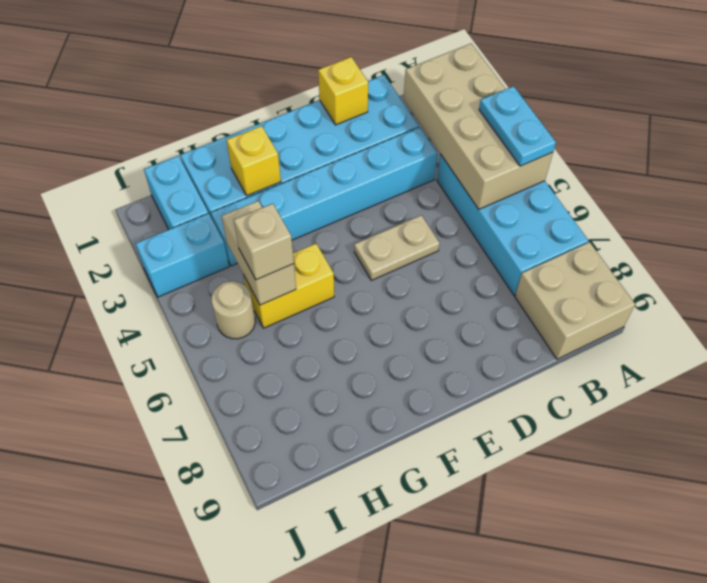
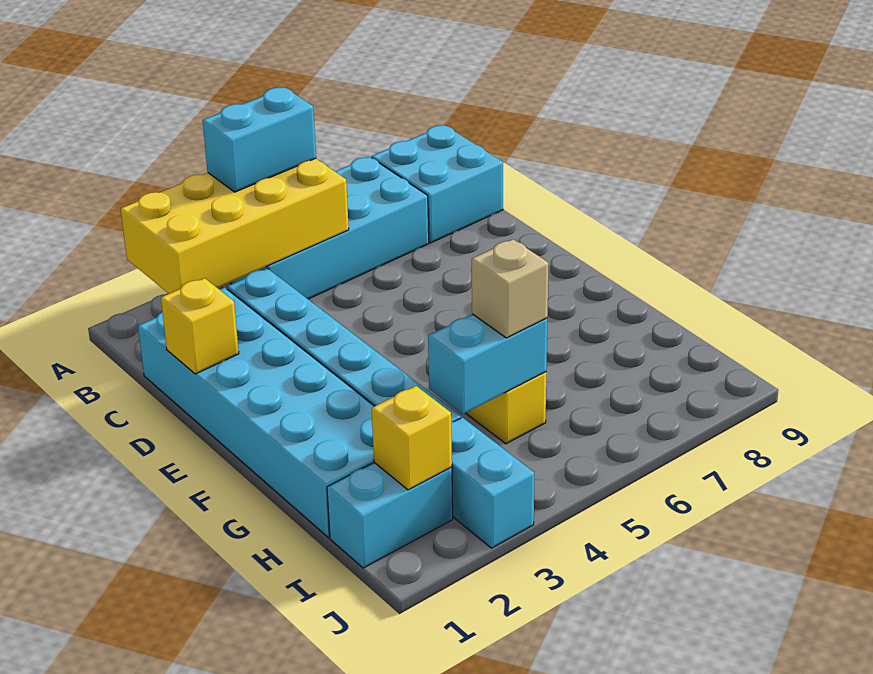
tan brick A2:B5 level 2 -> yellow brick A2:B5 level 2
cyan plate A4:A5 level 3 -> cyan brick A4:A5 level 3
tan brick A8:B9 level 1 -> cyan brick A8:B9 level 1
tan plate D5:E5 level 1 -> none
yellow brick G2 level 2 -> yellow brick I2 level 2
tan brick H4:H5 level 2 -> cyan brick H4:H5 level 2
tan round brick I5 level 1 -> none

